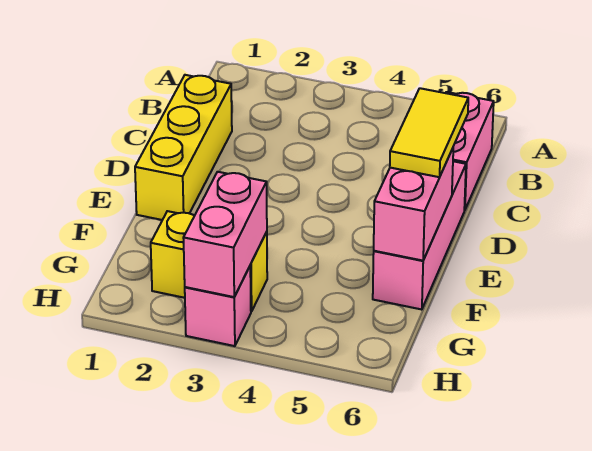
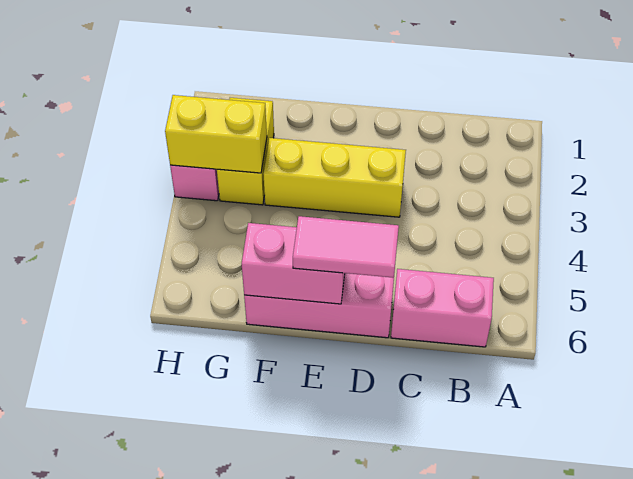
yellow brick C1:E1 level 1 -> yellow brick D3:F3 level 1
yellow tile D6:E6 level 3 -> pink tile D6:E6 level 3
pink brick G3:H3 level 2 -> yellow brick G3:H3 level 2

